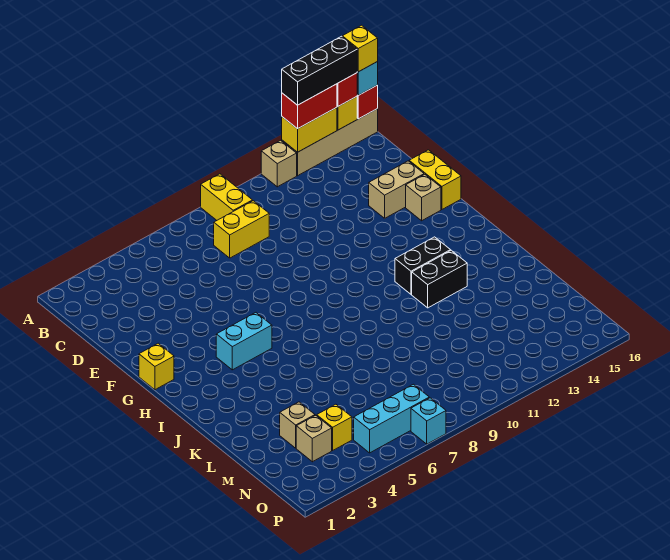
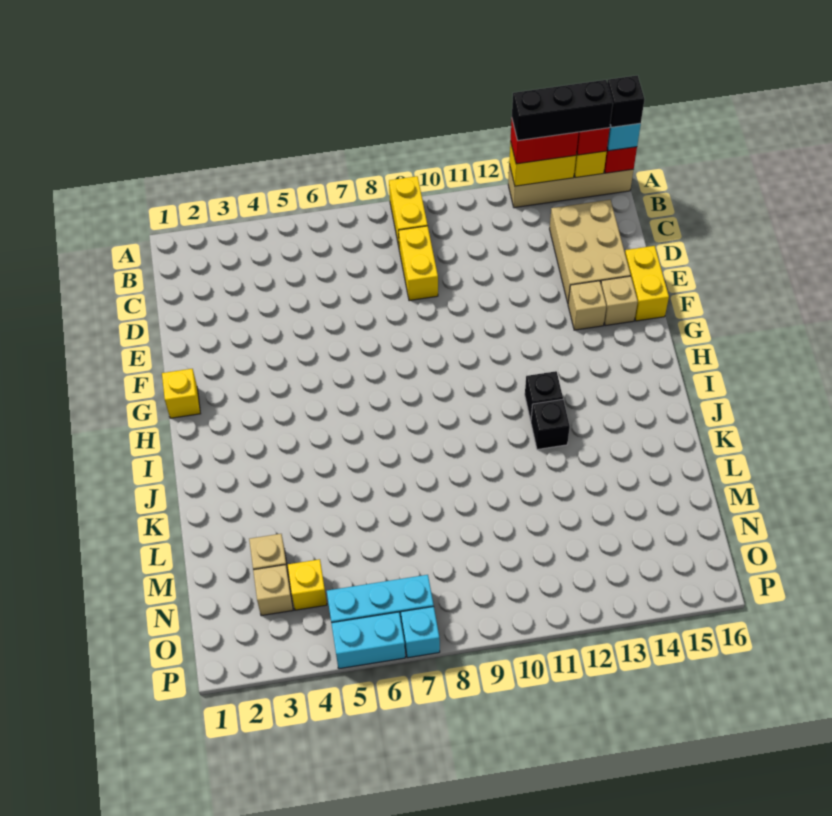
tan brick A12 level 1 -> tan brick F14 level 1
yellow brick A16 level 4 -> black brick A16 level 4
yellow brick C8:C9 level 1 -> yellow brick C9:D9 level 1
tan brick E14:E15 level 1 -> tan brick C14:E15 level 1
cyan brick H4:H5 level 1 -> cyan brick P5:P6 level 1
black brick I12:I13 level 1 -> black brick I12 level 1
black brick J12:J13 level 1 -> black brick J12 level 1

